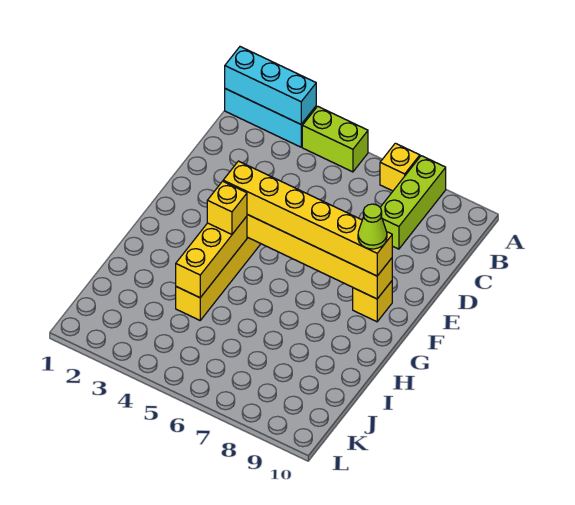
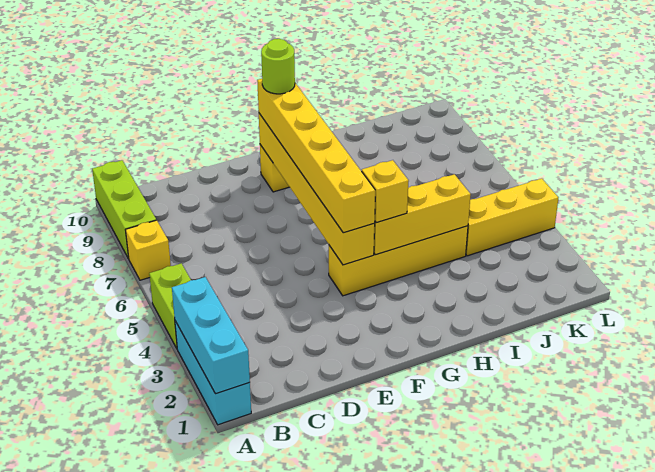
lime brick A8:C8 level 1 -> lime brick A8:A10 level 1
lime cone F9 level 4 -> lime round brick F9 level 4
none -> yellow brick J4:L4 level 1

